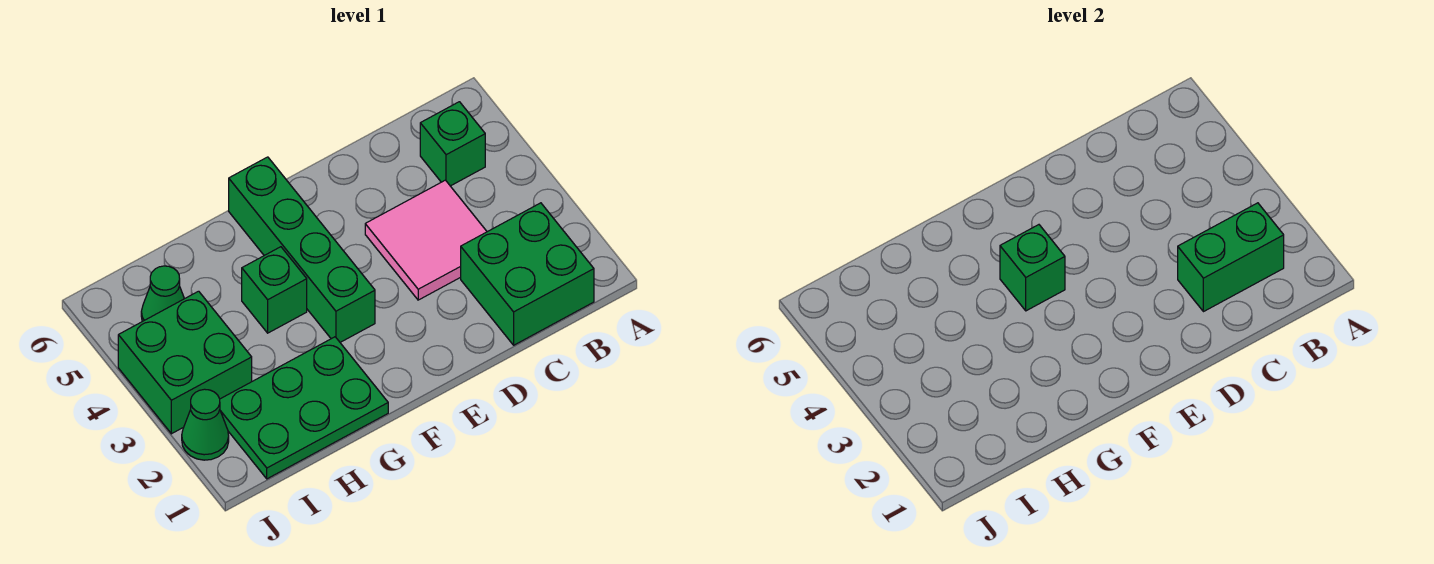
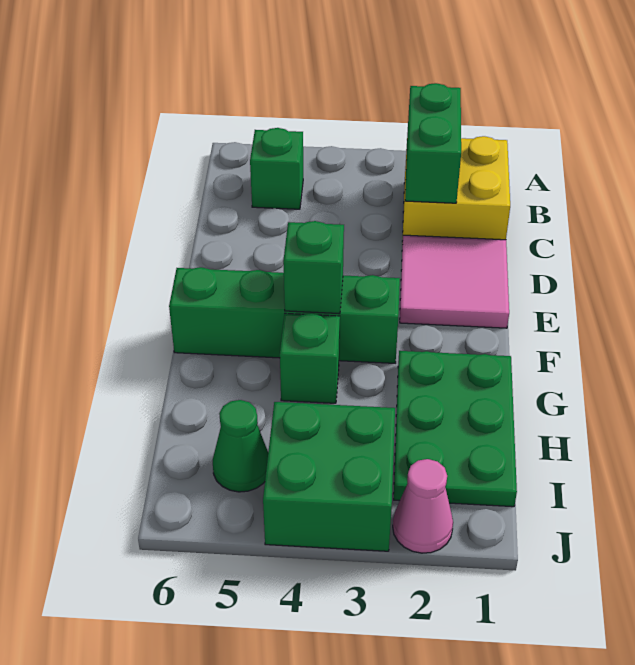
green brick B1:C2 level 1 -> yellow brick B1:C2 level 1
pink tile C3:D4 level 1 -> pink tile D1:E2 level 1
green cone J2 level 1 -> pink cone J2 level 1

